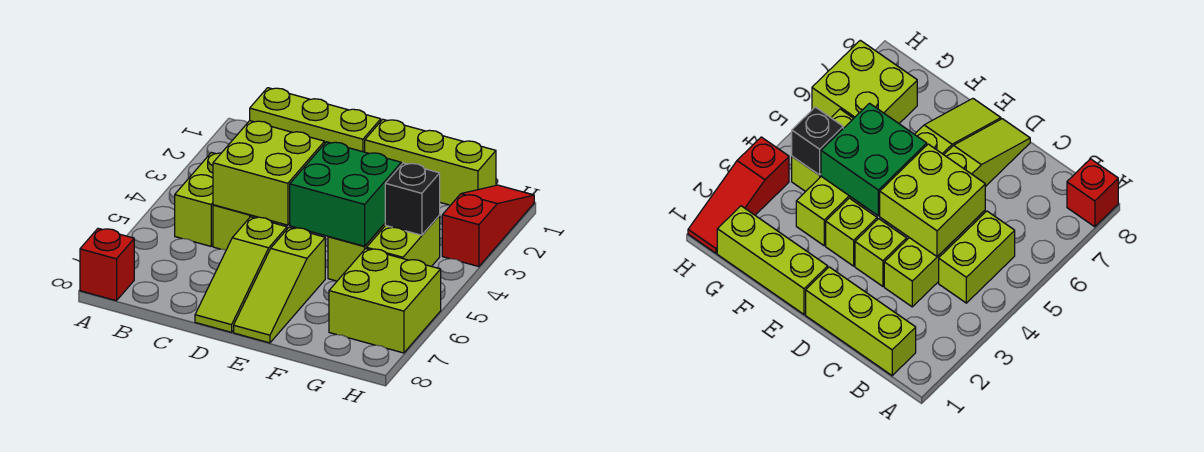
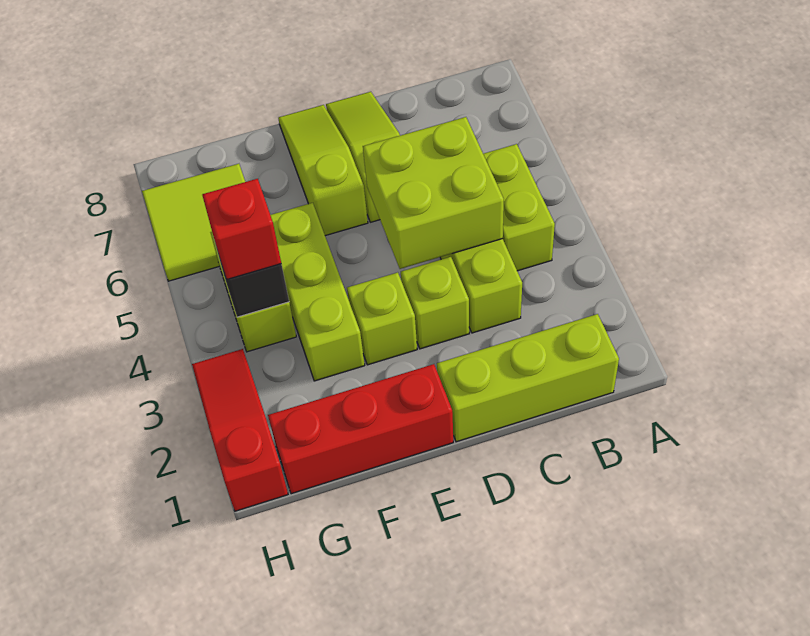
red brick A8 level 1 -> red brick G4 level 3
lime brick E1:G1 level 1 -> red brick E1:G1 level 1
green brick E4:F5 level 2 -> none
lime brick G6:H7 level 1 -> lime tile G6:H7 level 1
red slope H1:H3 level 1 top 3 -> red slope H1:H3 level 1 top 1

